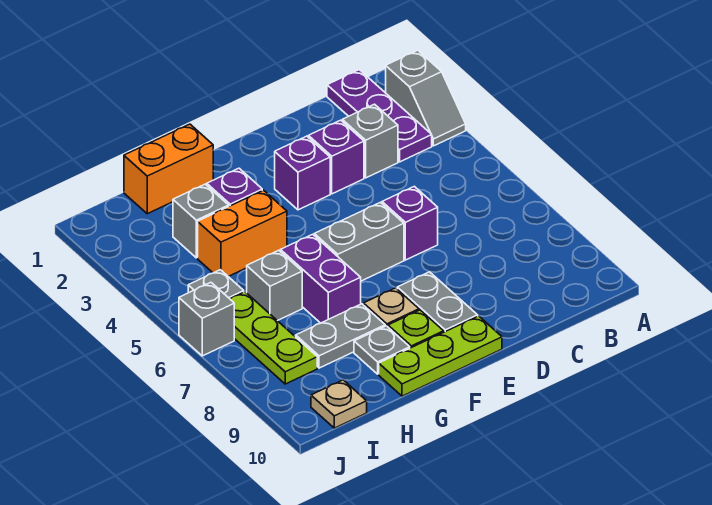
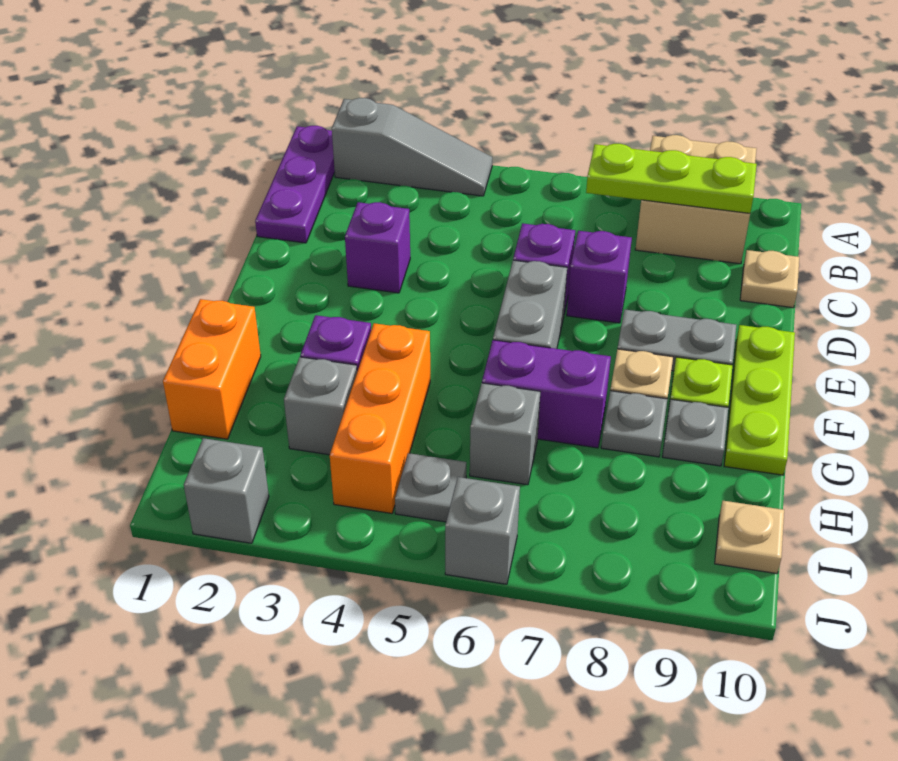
grey slope A2:A3 level 1 top 2 -> grey slope A2:A4 level 1 top 2
none -> tan brick A8:B9 level 1
purple plate B1:B3 level 1 -> purple plate A1:C1 level 1
grey brick C3 level 1 -> grey brick J2 level 1
none -> tan plate C10 level 1
purple brick E3 level 1 -> purple brick D7 level 1
orange brick G4:H4 level 1 -> orange brick G4:I4 level 1
grey plate G8:H8 level 1 -> grey plate G8 level 1
lime plate I6:I8 level 1 -> lime plate B7:B9 level 2

